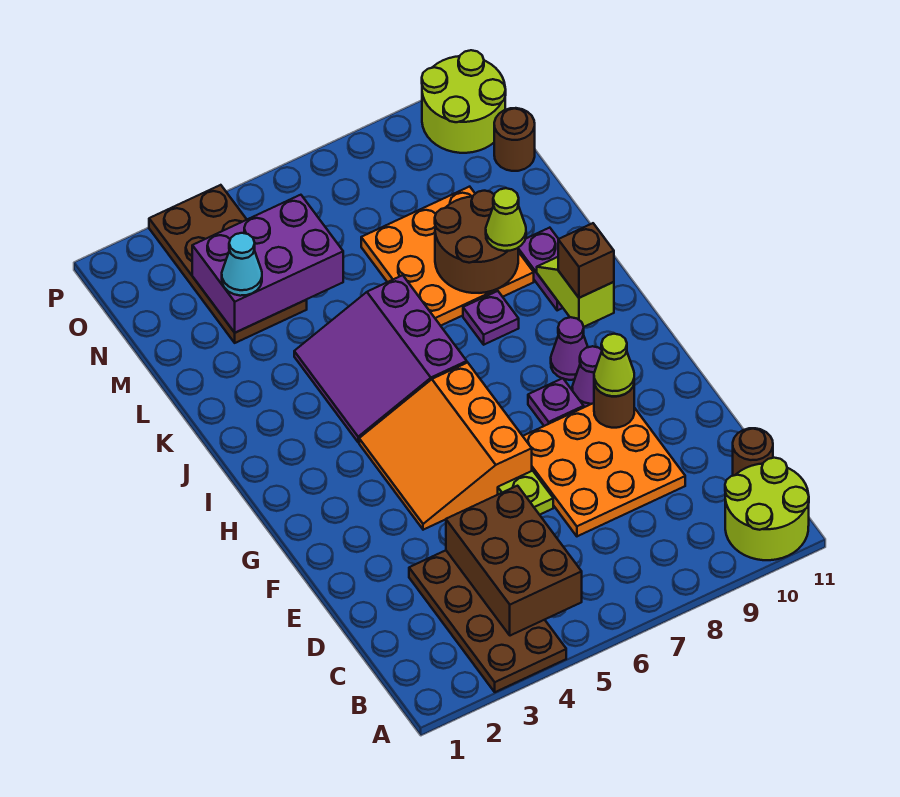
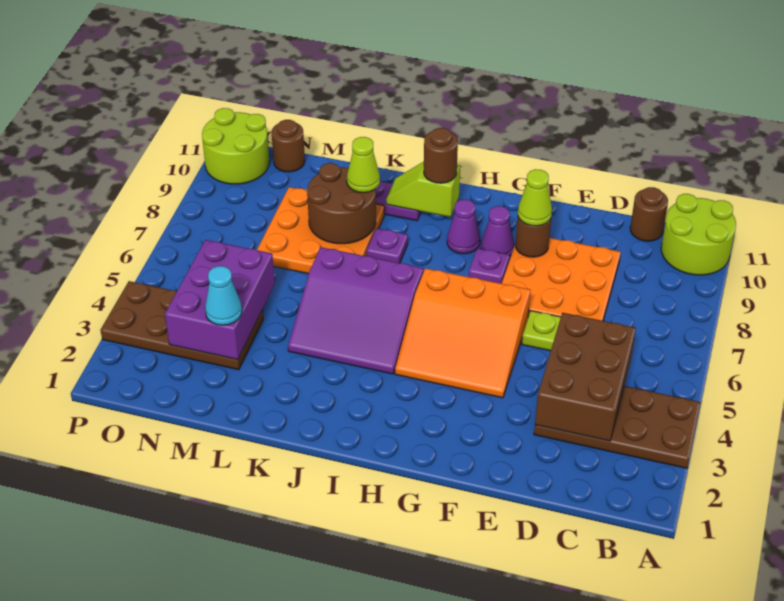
brown brick B4:D5 level 2 -> brown brick C3:D5 level 2
brown brick I10 level 3 -> brown round brick I10 level 3

